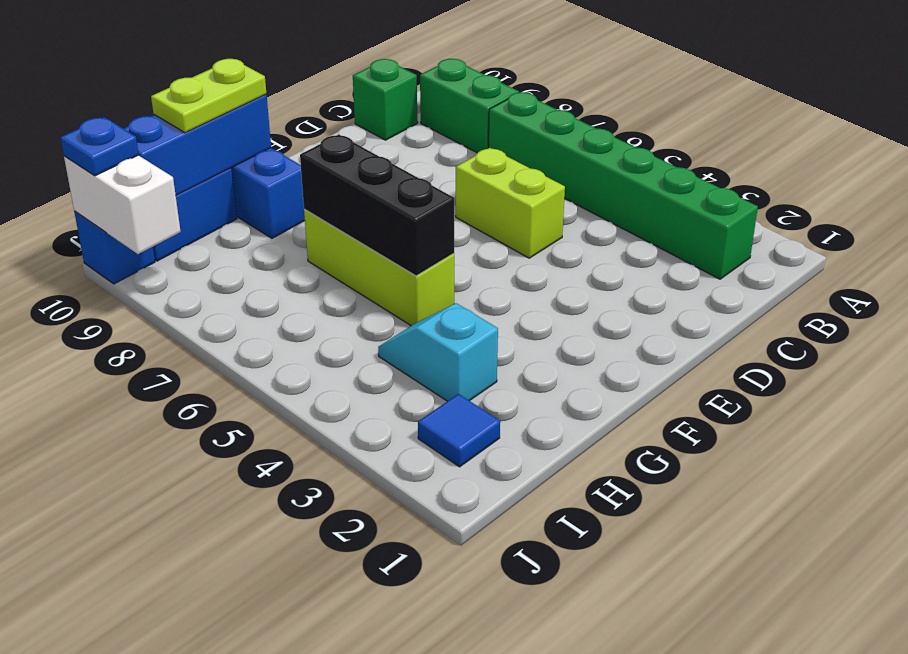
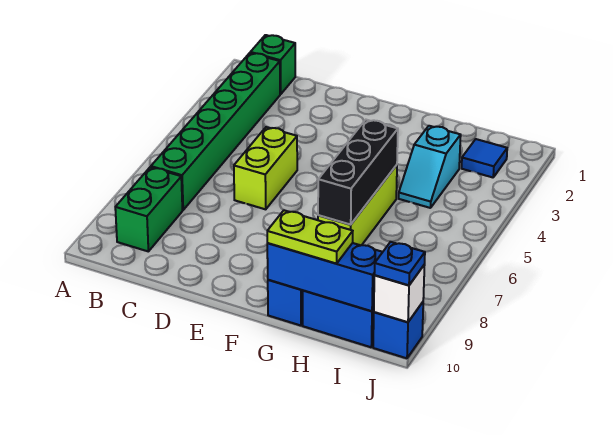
green brick C10 level 1 -> green brick B1 level 1
white brick J9:J10 level 2 -> white brick J10 level 2

